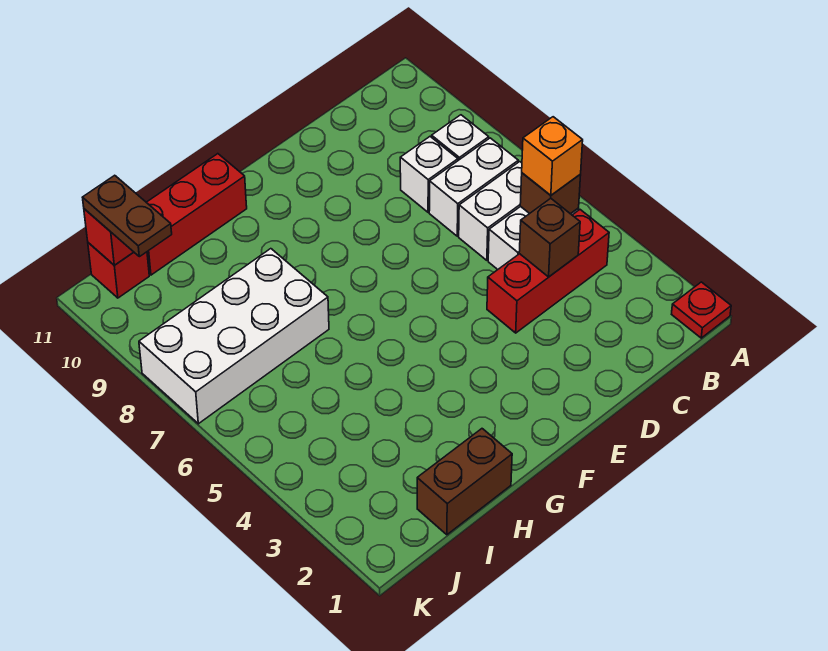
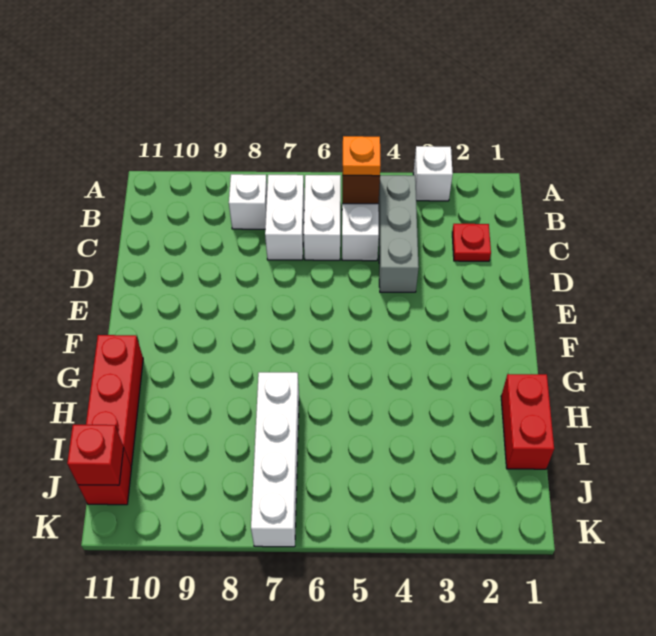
red plate A1 level 1 -> red plate C2 level 1
red brick B4:D4 level 1 -> grey brick B4:D4 level 1
orange brick B5 level 3 -> orange plate B5 level 3
brown brick C4 level 2 -> none
white brick C8 level 1 -> white brick A3 level 1
brown brick H1:I1 level 1 -> red brick H1:I1 level 1
white brick H7:K8 level 1 -> white brick H7:K7 level 1
brown plate J10:J11 level 3 -> none

